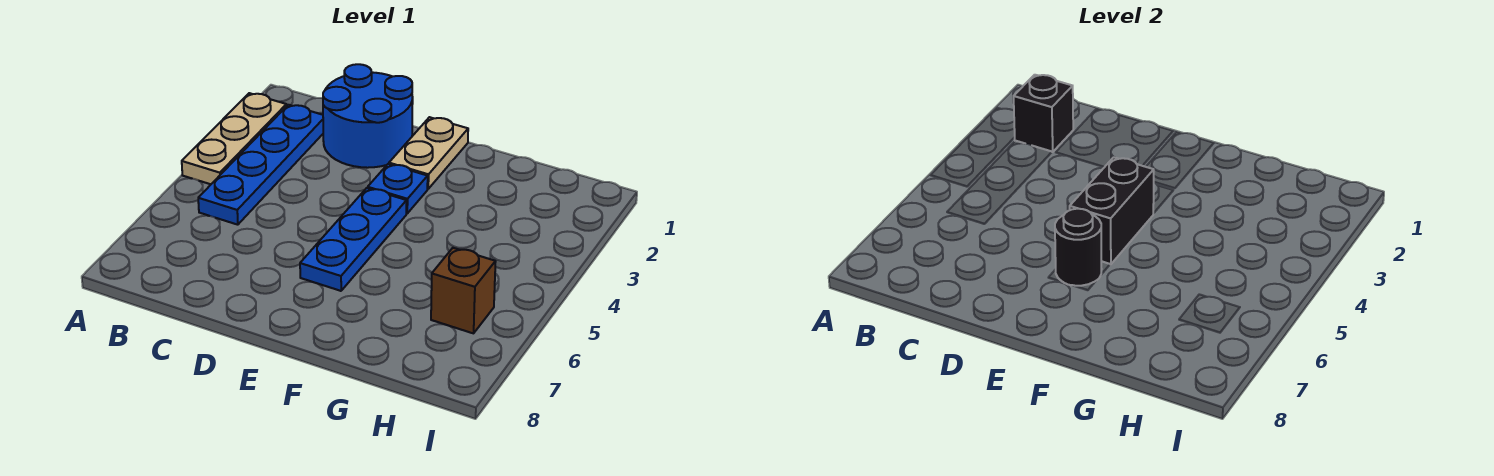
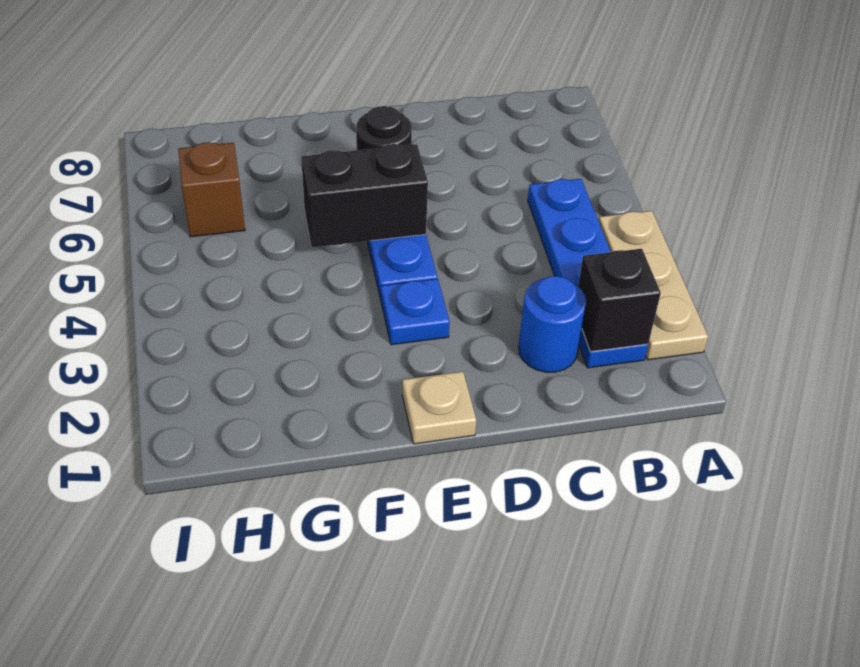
blue round brick C1:D2 level 1 -> blue round brick C2 level 1
tan plate E1:E2 level 1 -> tan plate E1 level 1
black brick E4:E5 level 2 -> black brick E5:F5 level 2

